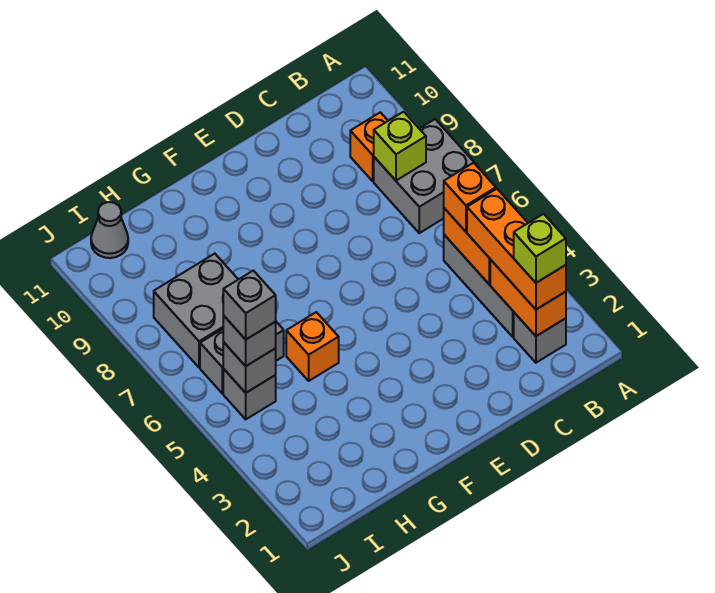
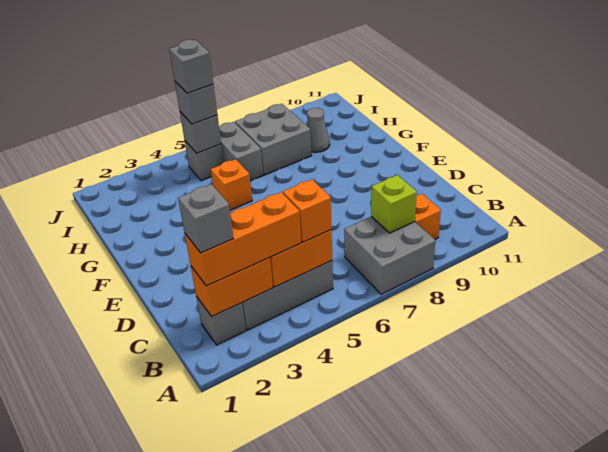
lime brick B2 level 4 -> grey brick B2 level 4
grey cone I11 level 1 -> grey cone H9 level 1

